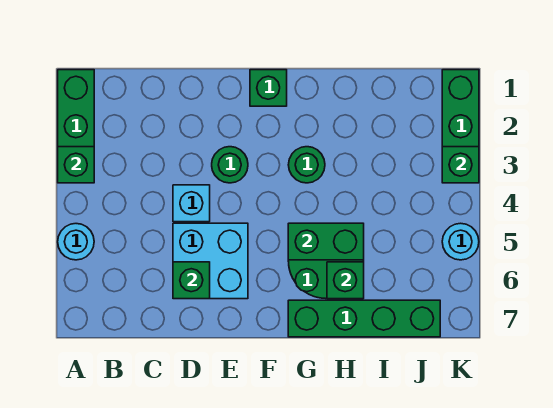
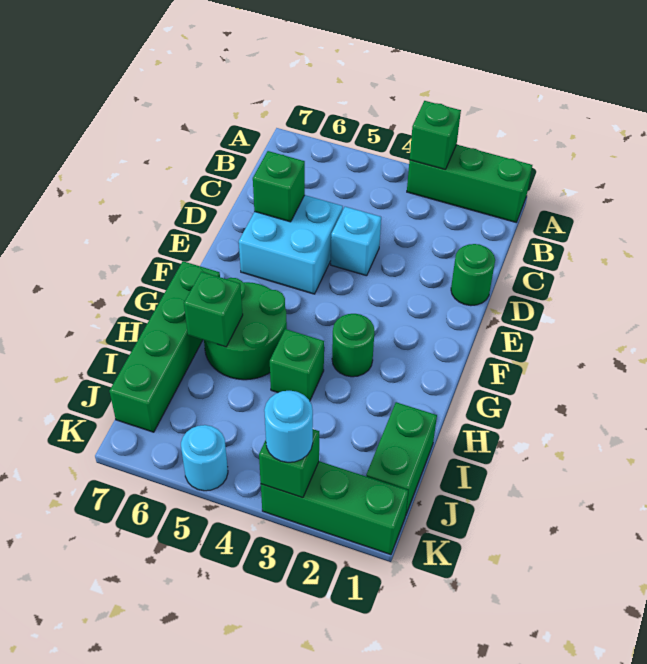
cyan round brick A5 level 1 -> cyan round brick K3 level 3
green round brick E3 level 1 -> green round brick D1 level 1
green brick F1 level 1 -> green brick H4 level 1
green brick G5:H5 level 2 -> green brick I1:J1 level 1

